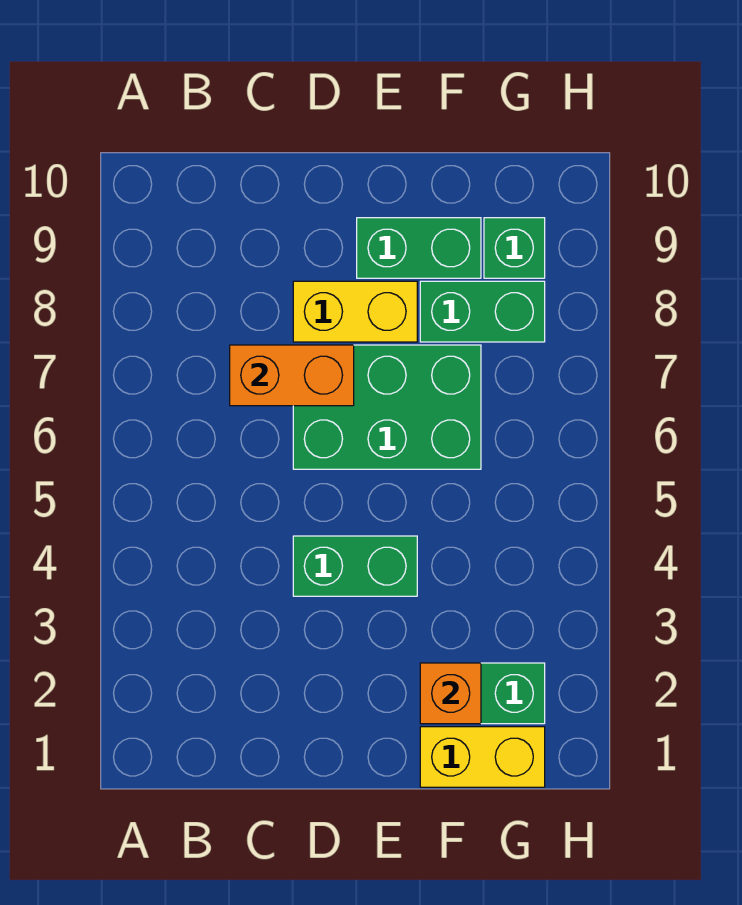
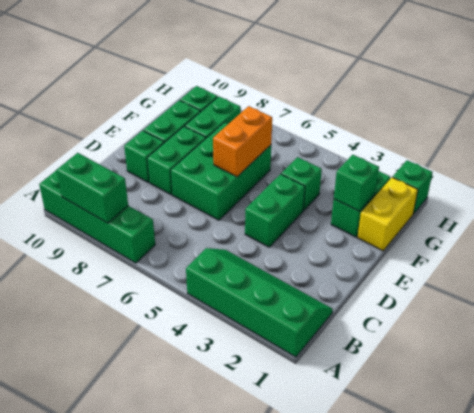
none -> green slope A1:B4 level 1 top A
none -> green brick A7:A10 level 1
none -> green brick A8:A9 level 2
orange brick C7:D7 level 2 -> orange brick E6:F6 level 2
yellow brick D8:E8 level 1 -> green brick D8:E8 level 1
none -> green brick D9 level 1
orange brick F2 level 2 -> green brick F2 level 2
none -> green brick F4 level 1
none -> green brick H1 level 1

